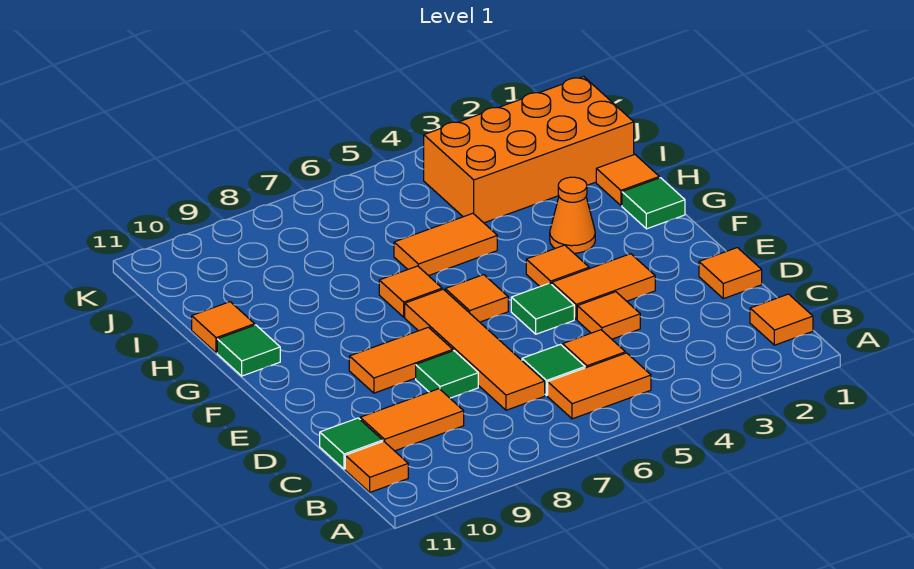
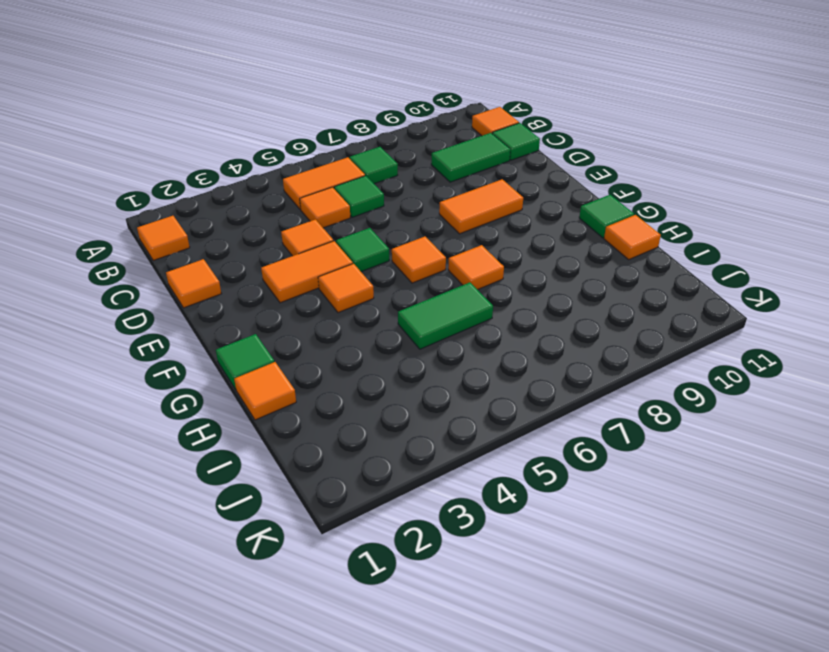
orange tile C7:F7 level 1 -> none
orange tile C9:C10 level 1 -> green tile C9:C10 level 1
green tile D8 level 1 -> green tile B7 level 1
orange cone G3 level 1 -> none
orange tile H5:H6 level 1 -> green tile H5:H6 level 1
orange brick I1:J4 level 1 -> none

